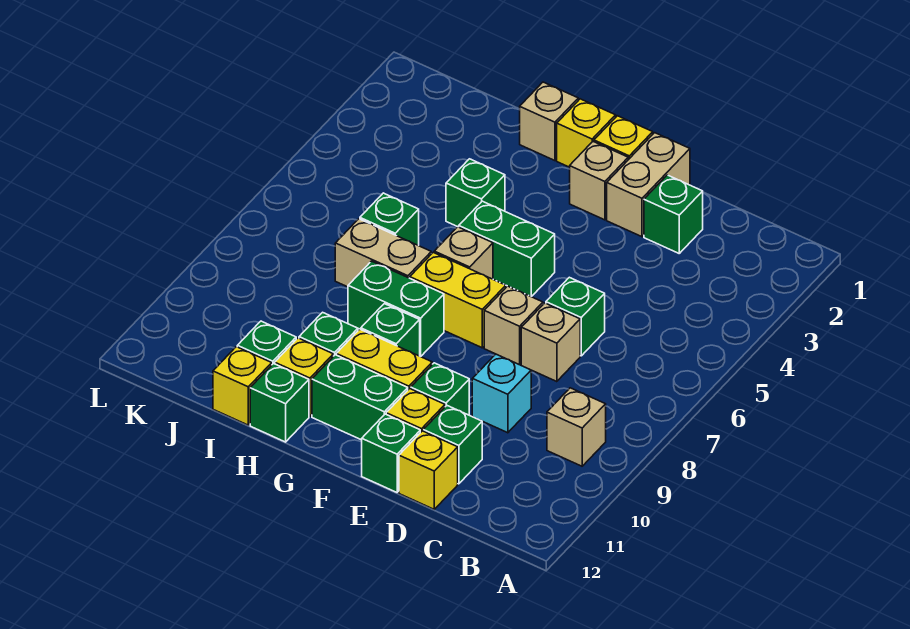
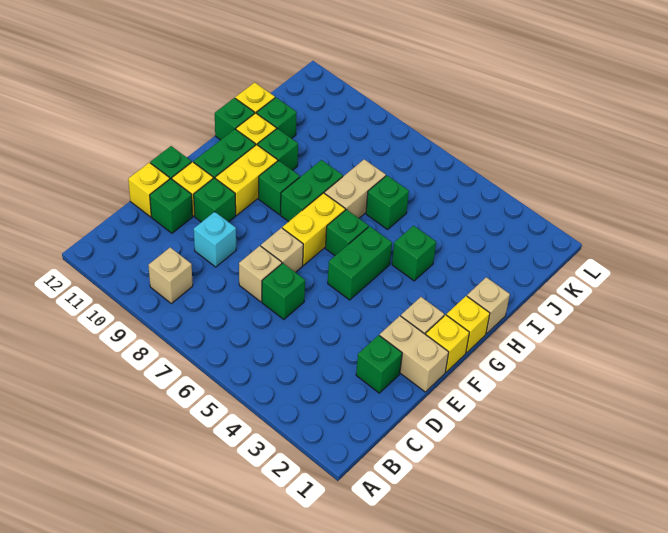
tan brick G6 level 1 -> green brick G6 level 1

